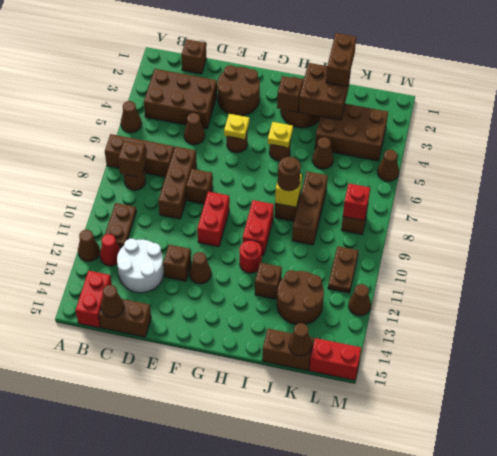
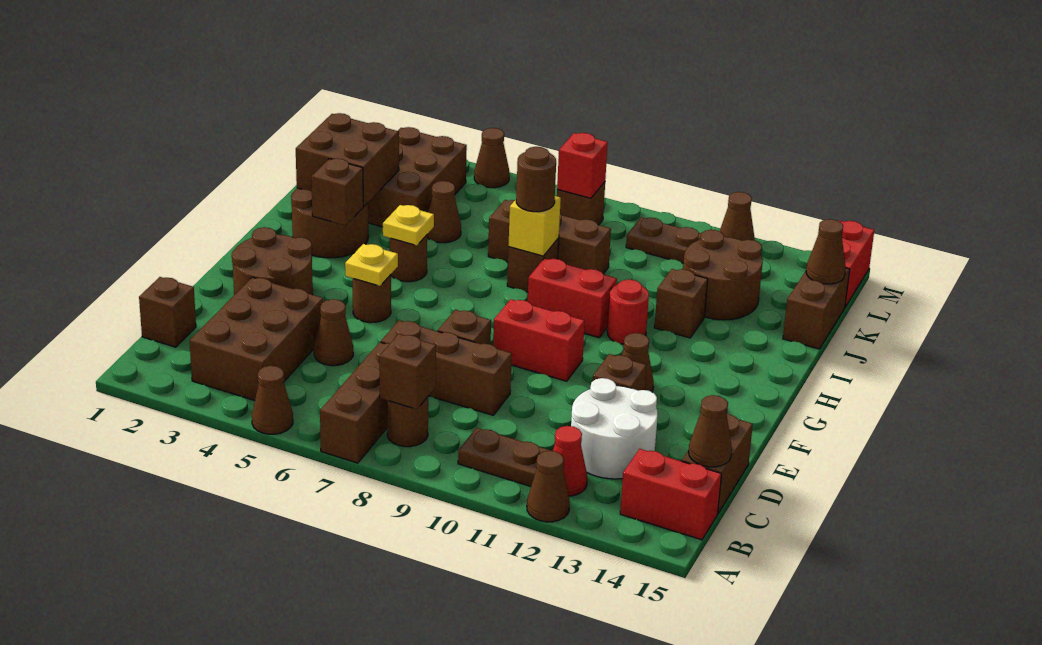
brown brick J1:J2 level 3 -> none

